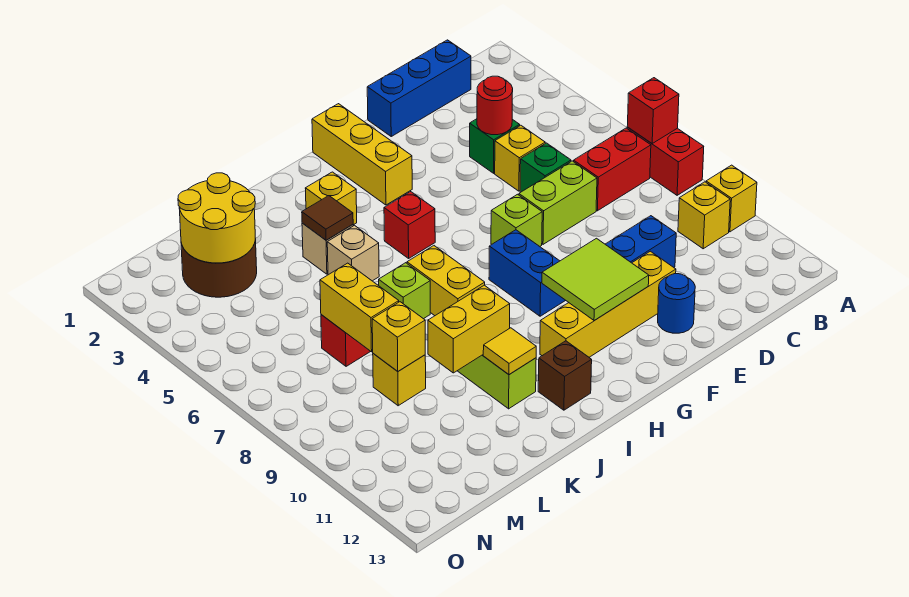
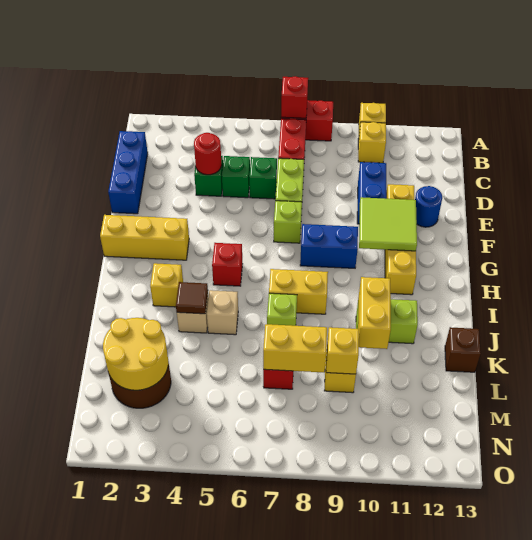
yellow brick D5 level 1 -> green brick D5 level 1
brown brick I12 level 1 -> brown brick K13 level 1
yellow tile J11 level 2 -> none

